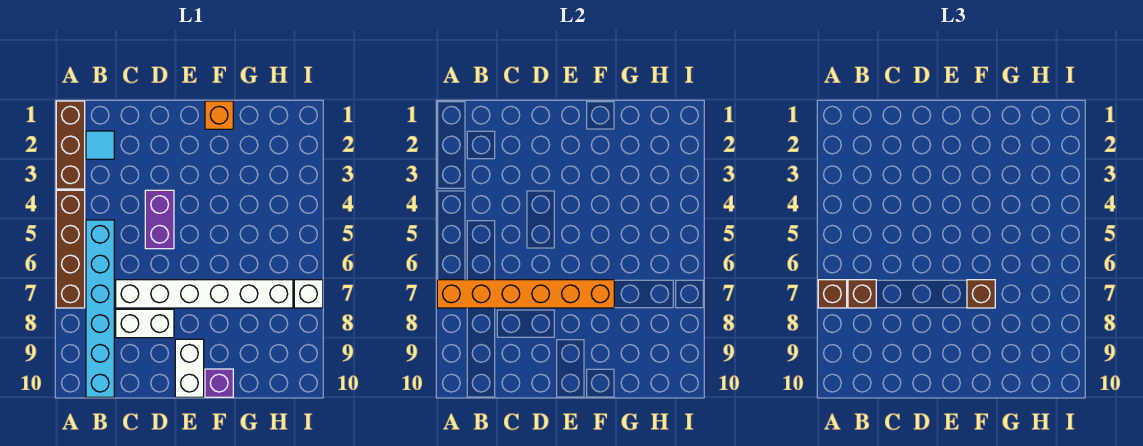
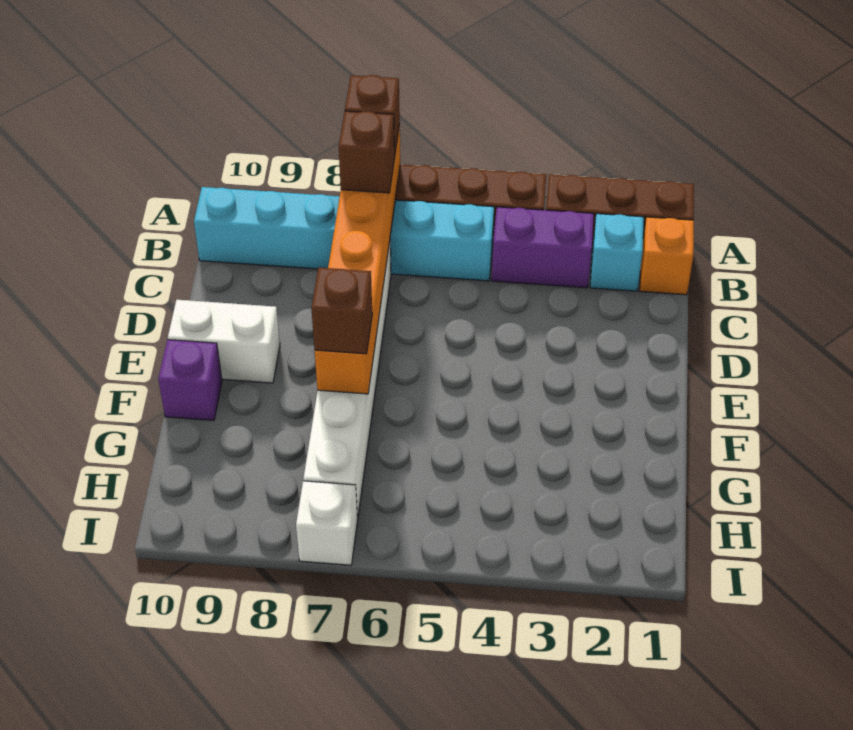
cyan tile B2 level 1 -> cyan brick B2 level 1
white brick C8:D8 level 1 -> none
purple brick D4:D5 level 1 -> purple brick B3:B4 level 1
orange brick F1 level 1 -> orange brick B1 level 1

